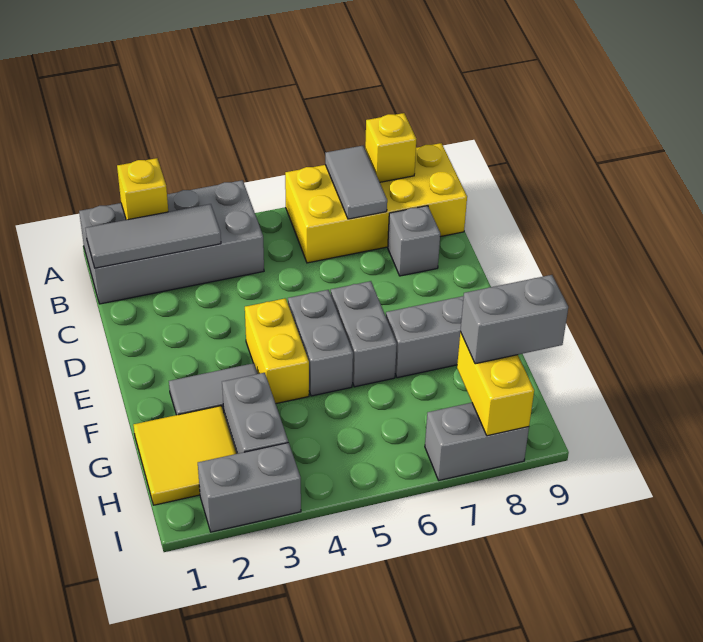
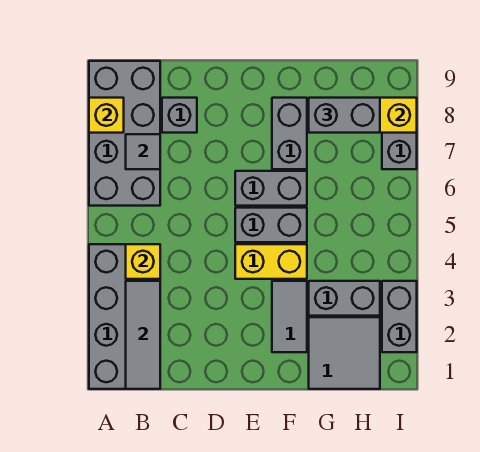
yellow brick A2 level 2 -> yellow brick B4 level 2
yellow brick A6:B9 level 1 -> grey brick A6:B9 level 1
grey tile A7:B7 level 2 -> grey tile B7 level 2
yellow tile G1:H2 level 1 -> grey tile G1:H2 level 1
grey brick H8:H9 level 3 -> grey brick G8:H8 level 3

